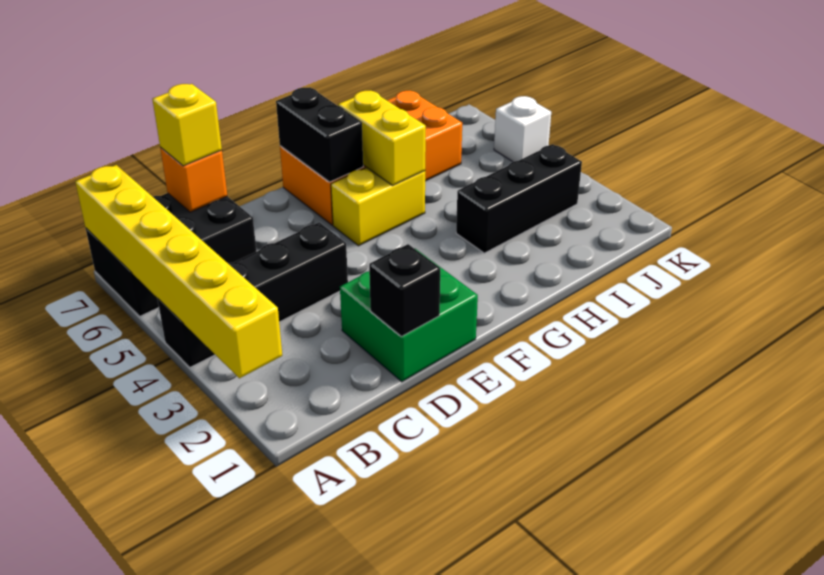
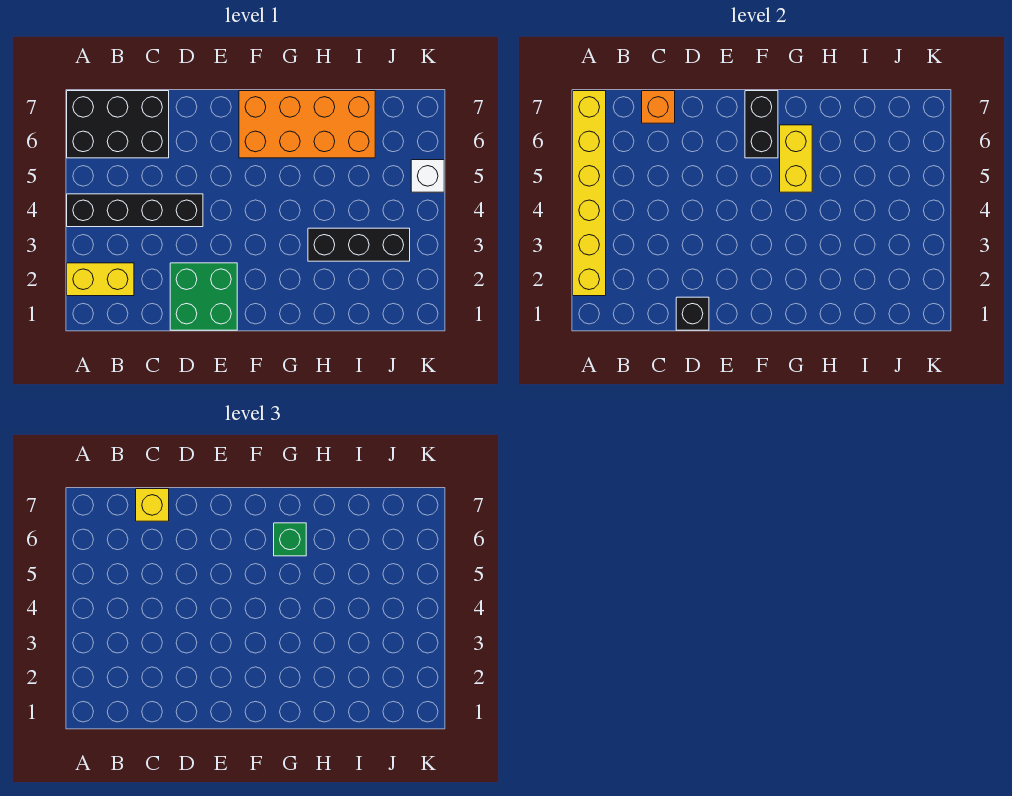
yellow brick F5:G5 level 1 -> yellow brick A2:B2 level 1
none -> green brick G6 level 3

